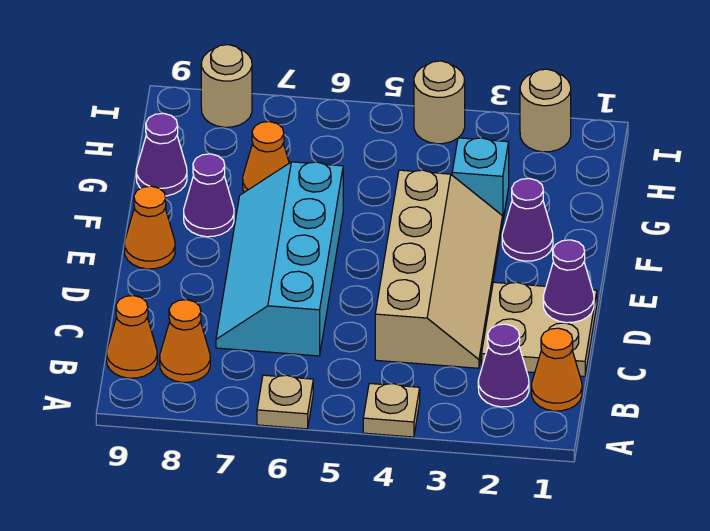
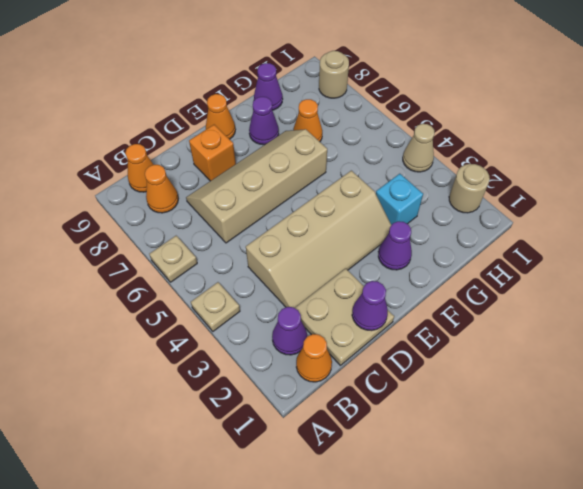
cyan slope C6:F7 level 1 top 6 -> tan slope C6:F7 level 1 top 6
none -> orange brick D8 level 1
tan round brick I4 level 1 -> tan cone I4 level 1

